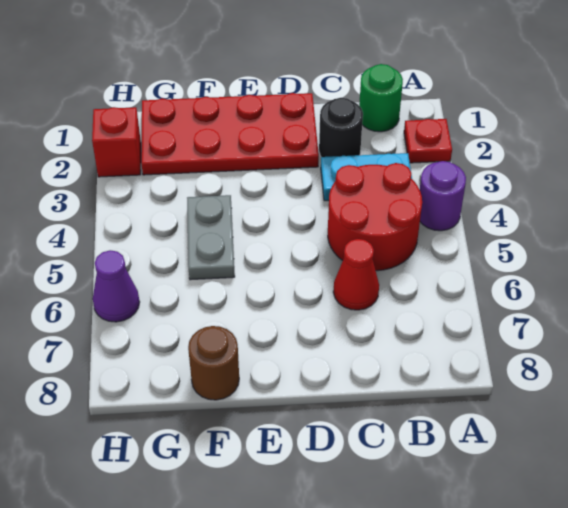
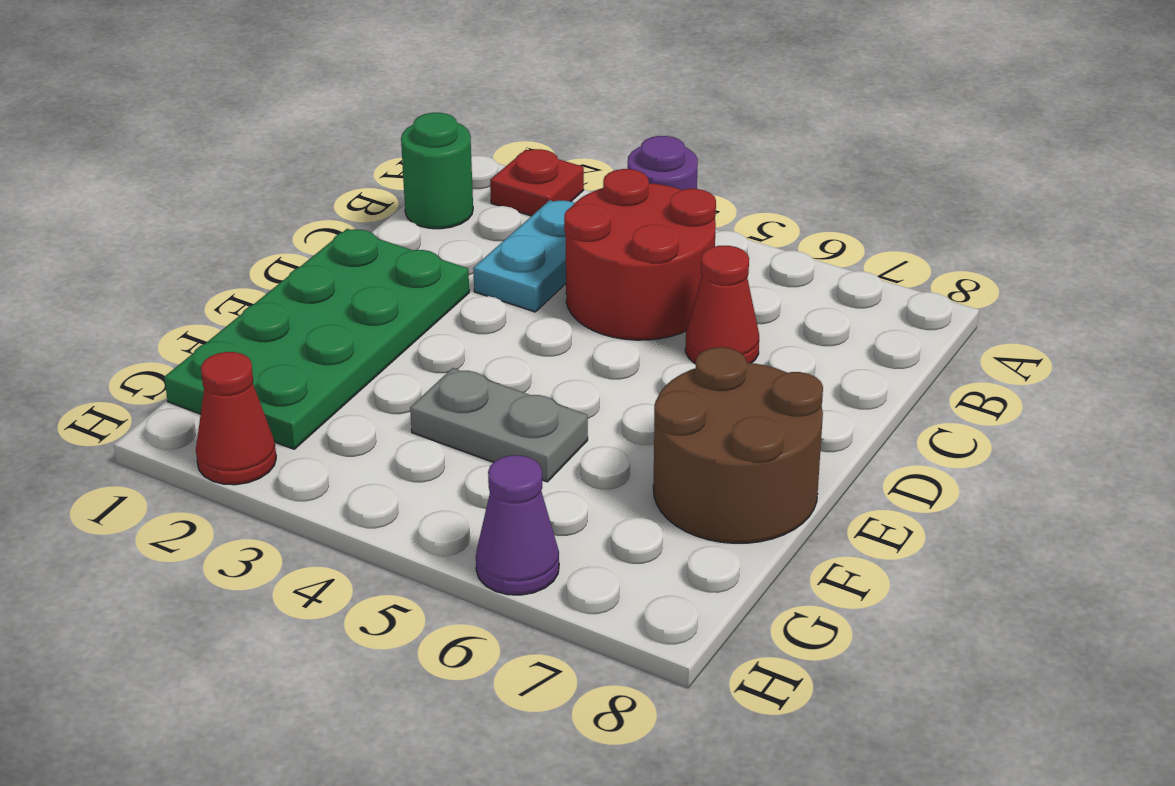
black round brick C2 level 1 -> none
red plate D1:G2 level 1 -> green plate D1:G2 level 1
brown round brick F8 level 1 -> brown round brick E7:F8 level 1
red brick H2 level 1 -> red cone H2 level 1

